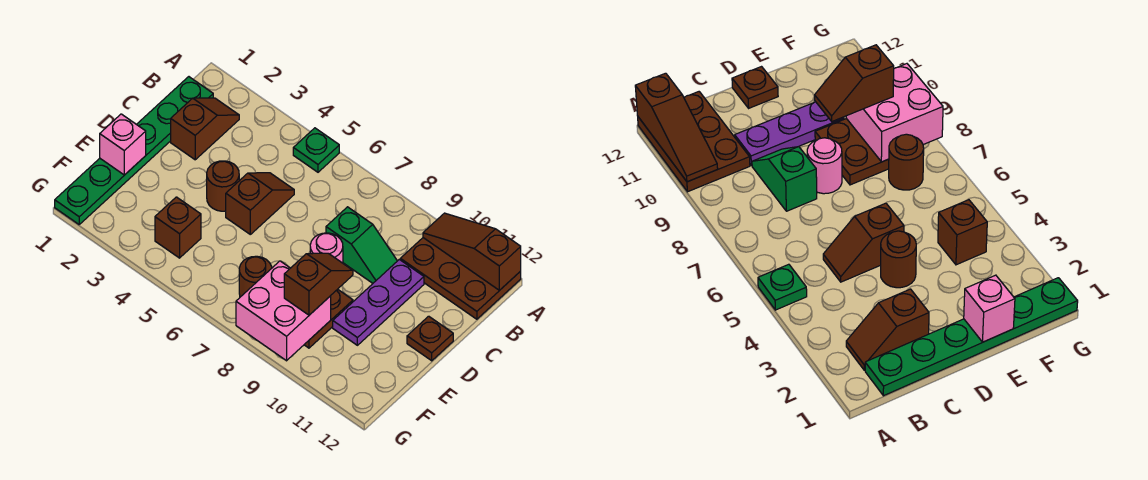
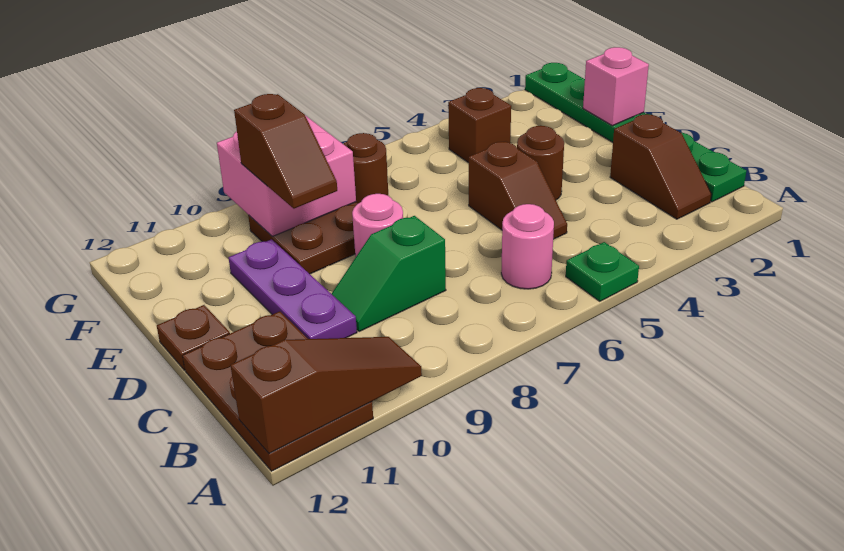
brown plate A10:B12 level 1 -> brown plate A11:C12 level 1
none -> pink round brick B6 level 1

